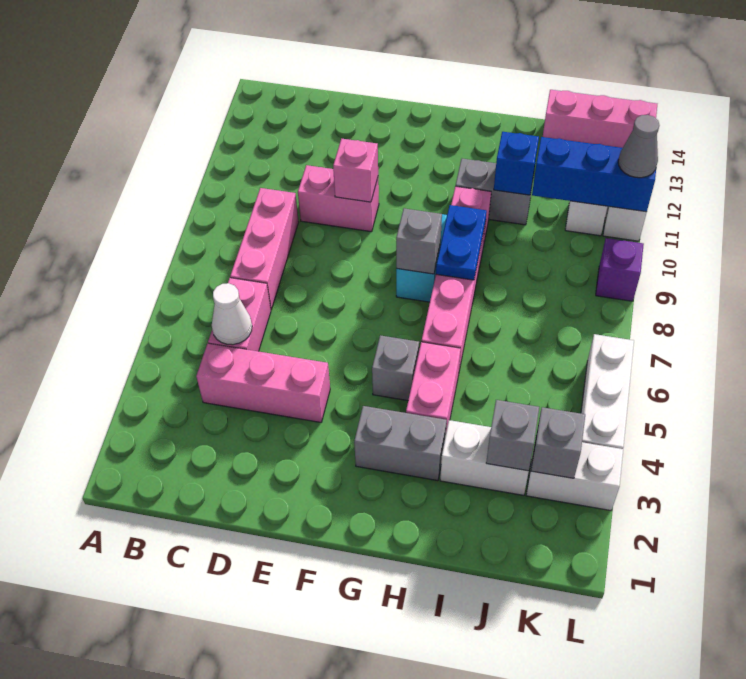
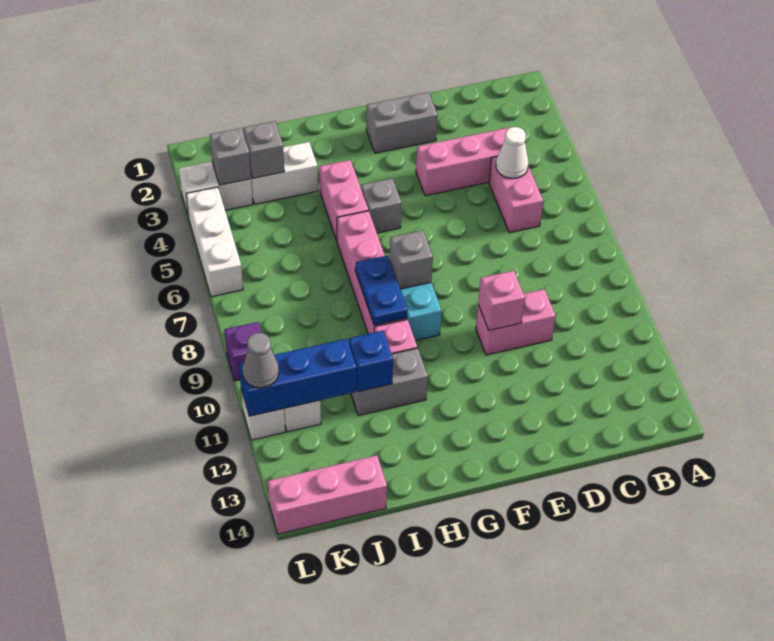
pink brick C7:C9 level 1 -> none
grey brick G3:H3 level 1 -> grey brick E2:F2 level 1

